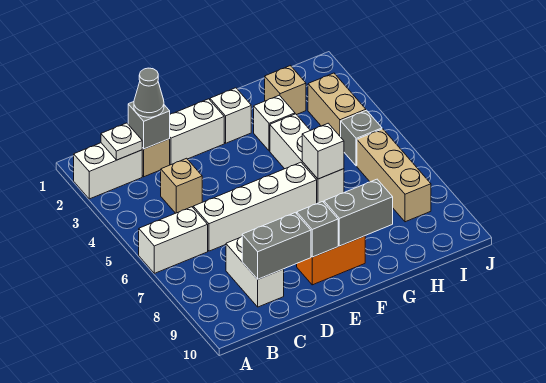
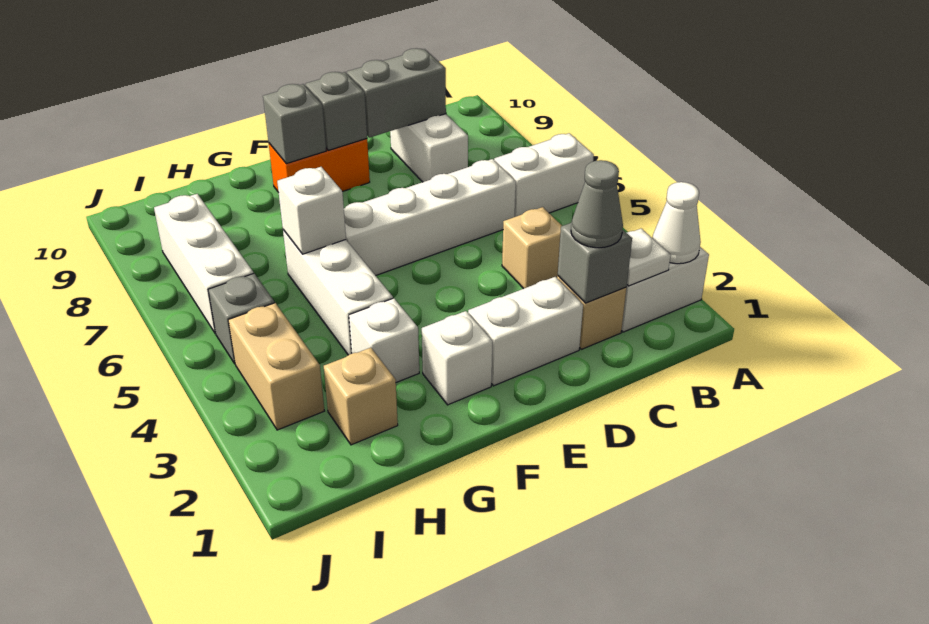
none -> white cone A2 level 2
grey brick F9:G9 level 2 -> grey brick F9 level 2
tan brick I6:I8 level 1 -> white brick I6:I8 level 1

